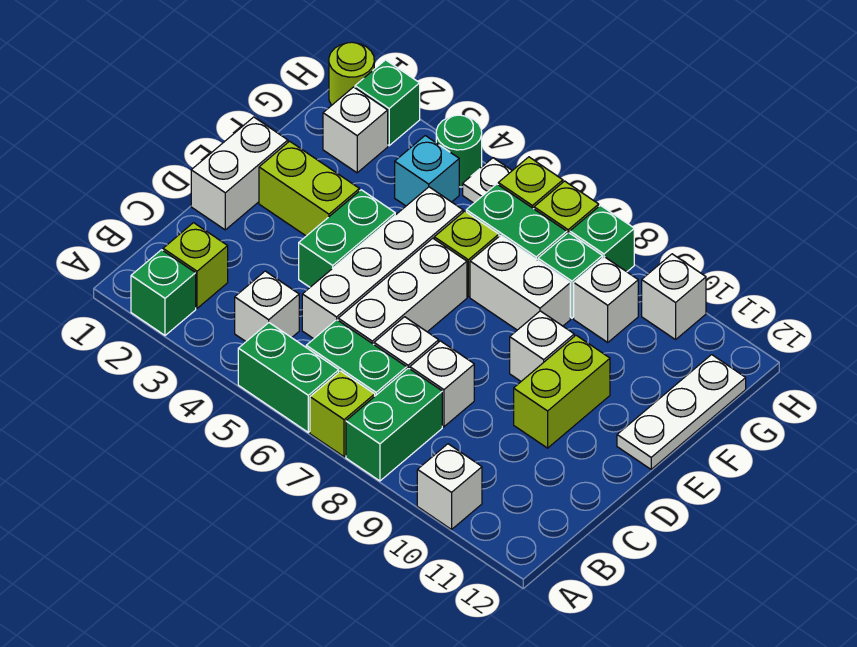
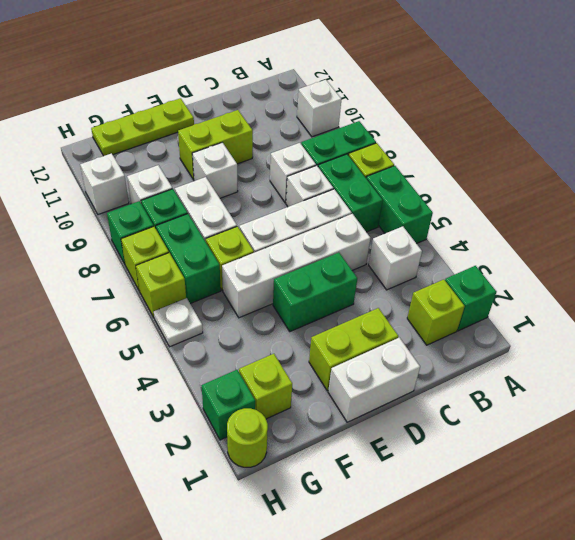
lime brick E2:E3 level 1 -> lime brick D2:E2 level 1
white plate E12:G12 level 1 -> lime plate E12:G12 level 1
white brick G2 level 1 -> lime brick G2 level 1
cyan brick G4 level 1 -> none
green round brick H4 level 1 -> none

